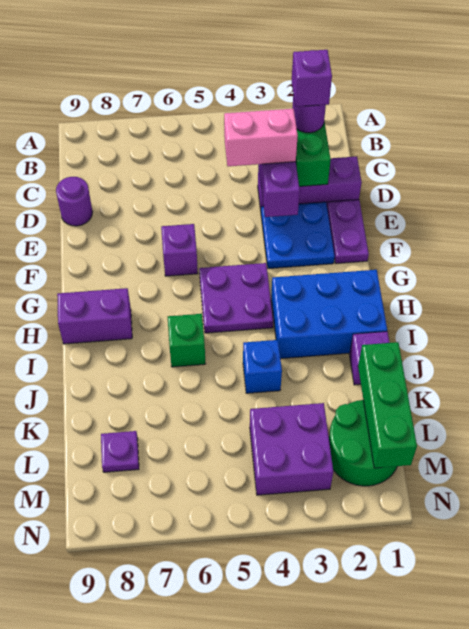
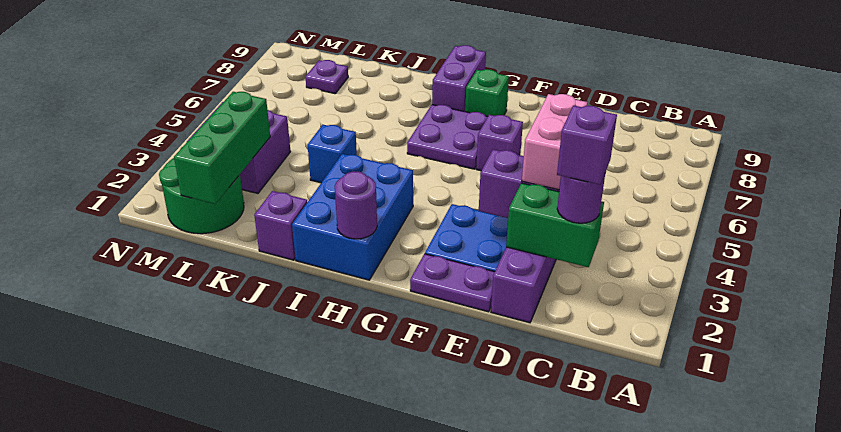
purple round brick D9 level 1 -> purple round brick H1 level 2
purple plate G4:H5 level 1 -> purple plate G6:H7 level 1
green brick I6 level 1 -> green brick G8 level 1
green brick K1:M1 level 2 -> green brick L1:L3 level 2

